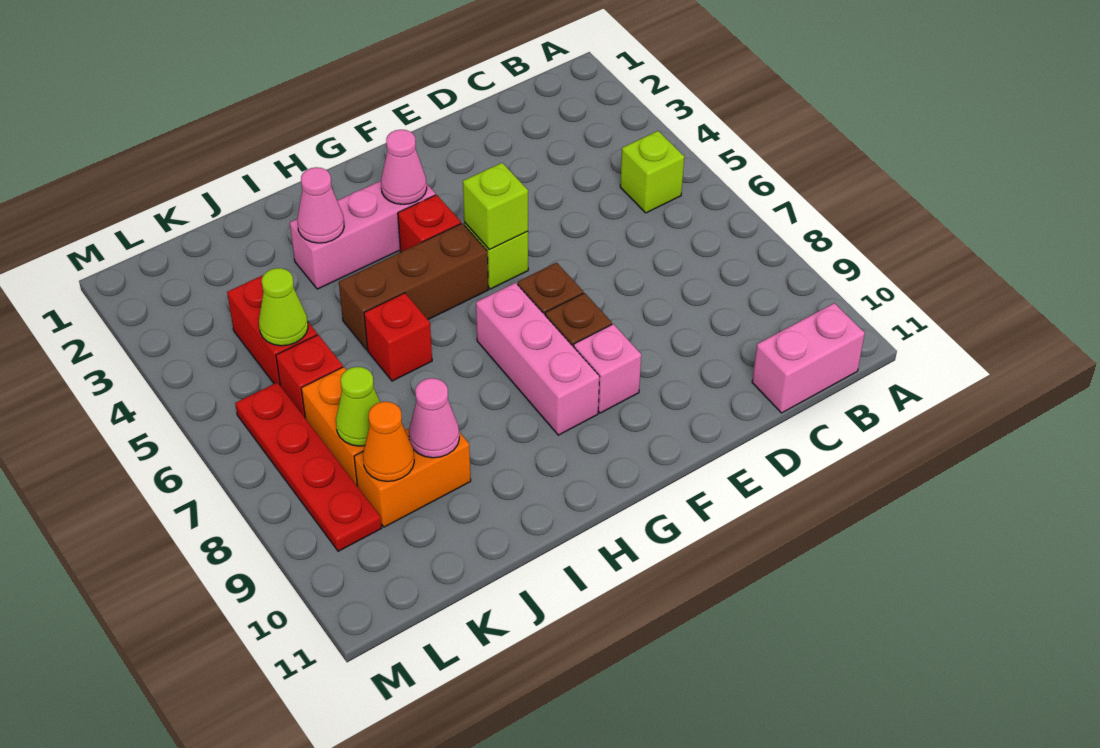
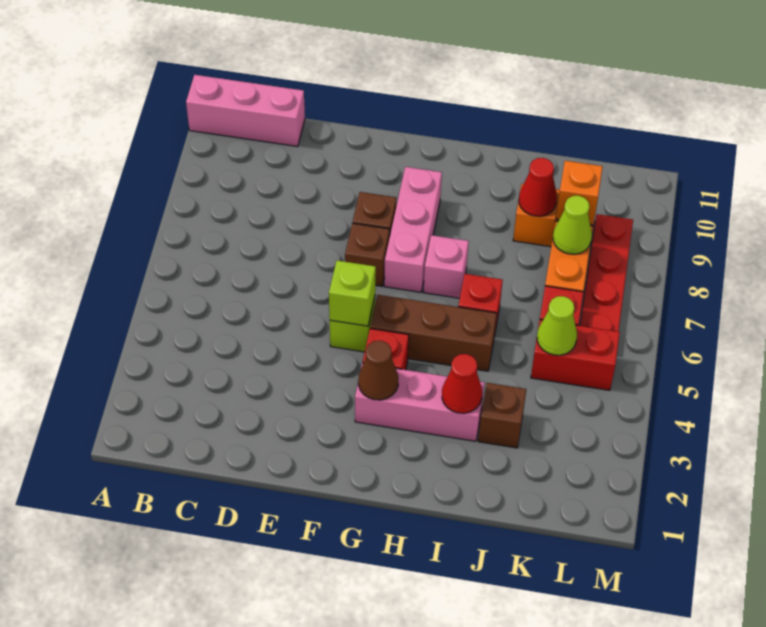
lime brick B5 level 1 -> none
pink brick B11:C11 level 1 -> pink brick A11:C11 level 1
pink brick F9 level 1 -> pink brick H7 level 1
pink cone G3 level 2 -> brown cone G3 level 2
pink cone I3 level 2 -> red cone I3 level 2
none -> brown brick J3 level 1
pink cone J9 level 2 -> red cone J9 level 2
red brick K4:K5 level 1 -> red brick K5:L5 level 1
orange cone K9 level 2 -> orange brick K9 level 2

